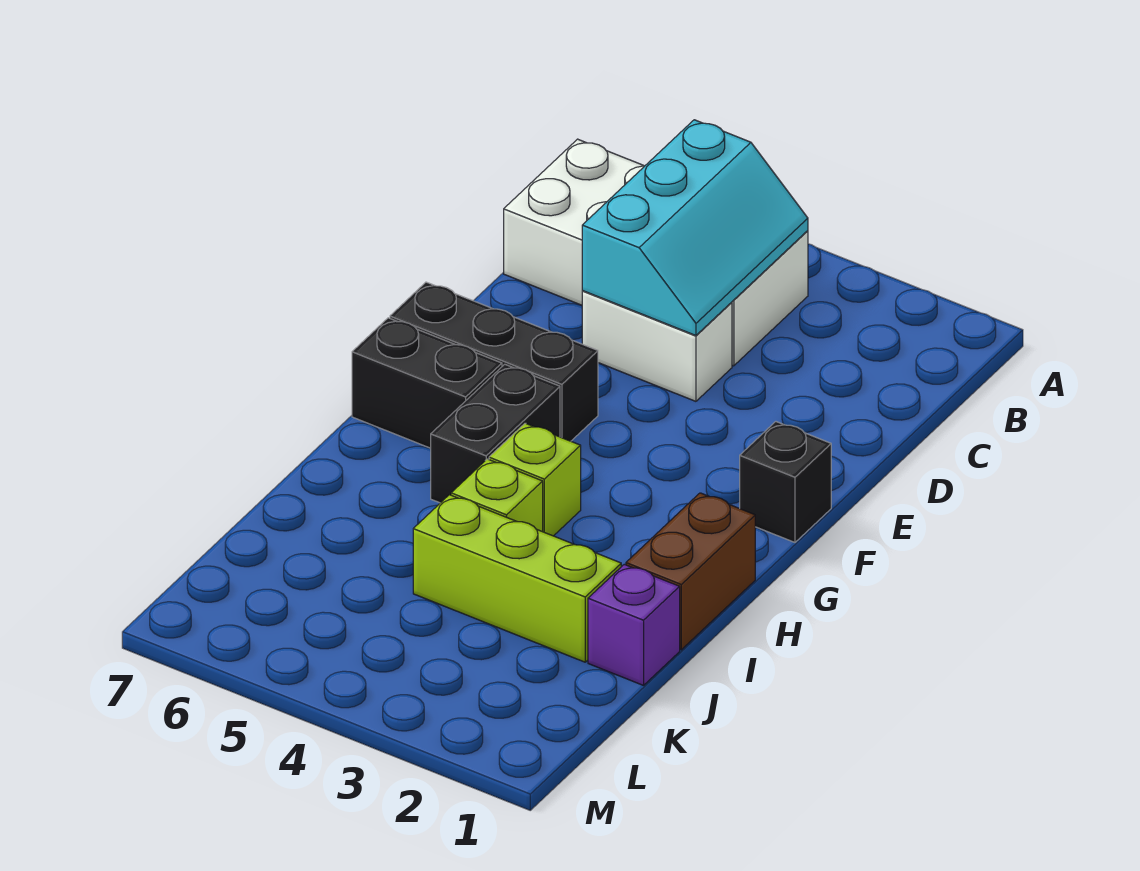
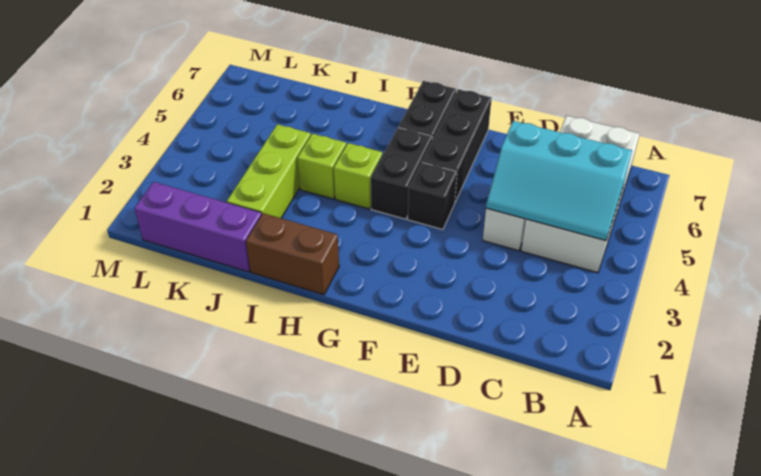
black brick F1 level 1 -> black brick F4 level 1
black brick G5:H5 level 1 -> black brick G4:G5 level 1
purple brick J1 level 1 -> purple brick J1:L1 level 1

